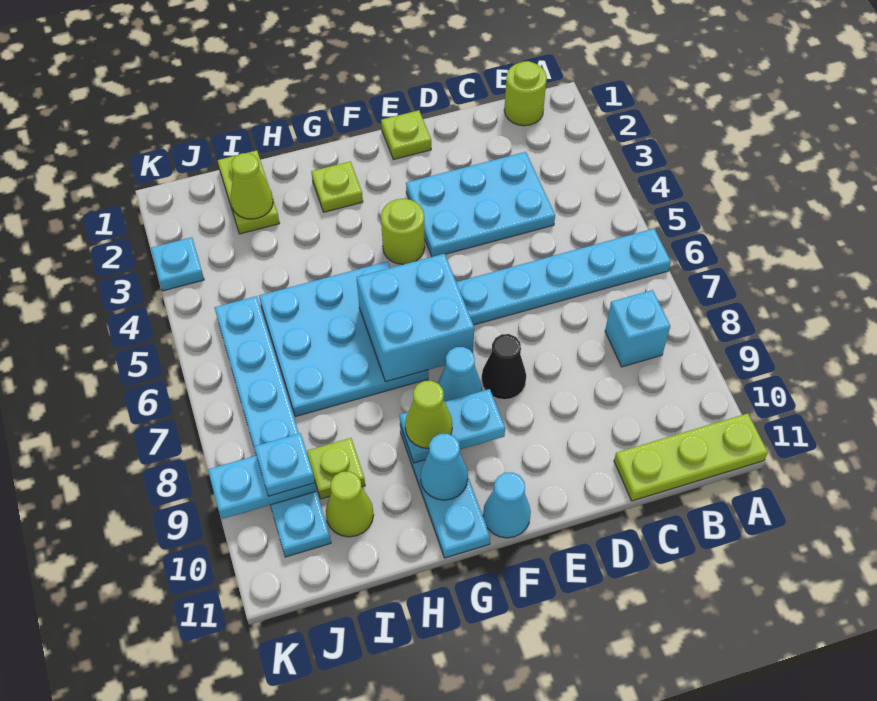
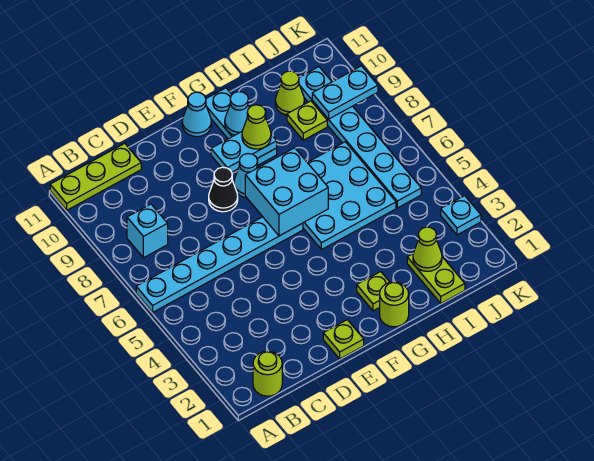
cyan plate C3:E4 level 1 -> none
lime round brick F4 level 1 -> lime round brick G1 level 1
cyan plate J9 level 3 -> none

